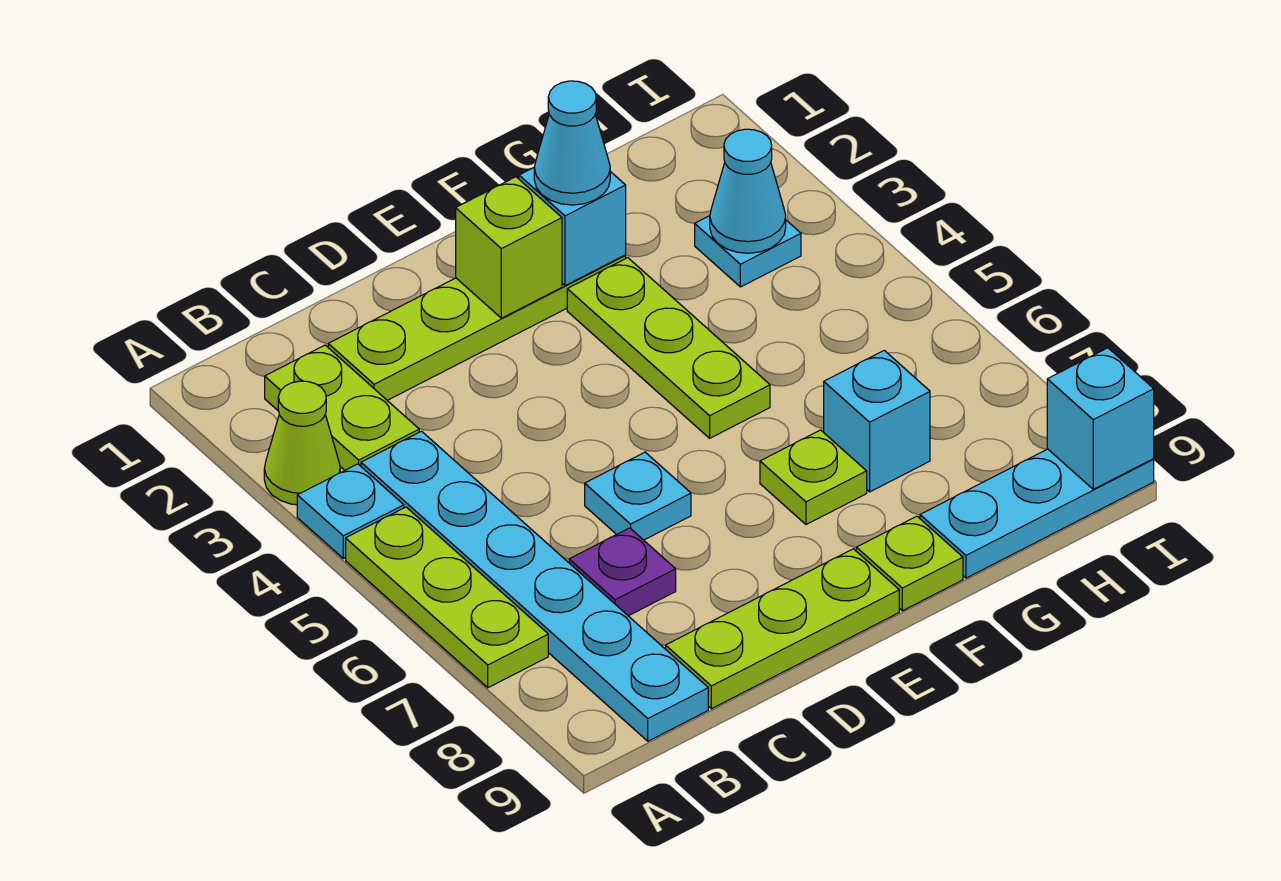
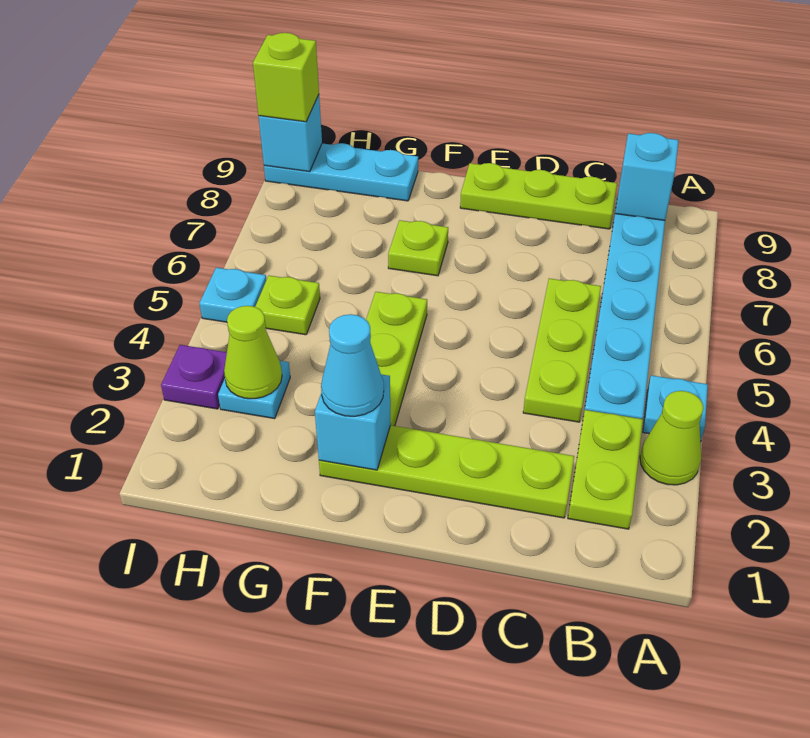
lime plate A5:A7 level 1 -> lime plate C4:C6 level 1
purple plate C7 level 1 -> purple plate I3 level 1
cyan plate D6 level 1 -> cyan plate I5 level 1
lime brick E2 level 2 -> lime brick I9 level 3
lime plate F9 level 1 -> lime plate H5 level 1
cyan brick G7 level 1 -> cyan brick B9 level 2
cyan cone H3 level 2 -> lime cone H3 level 2

